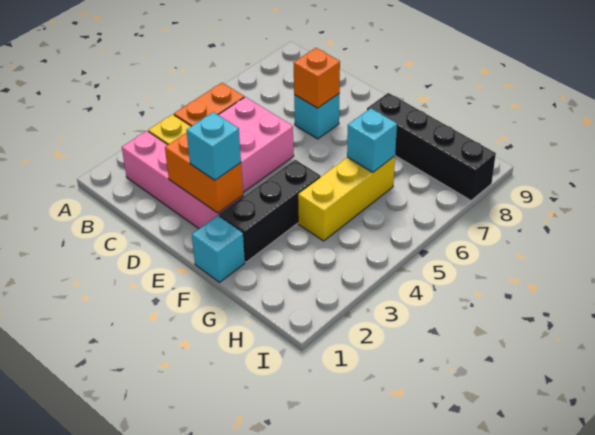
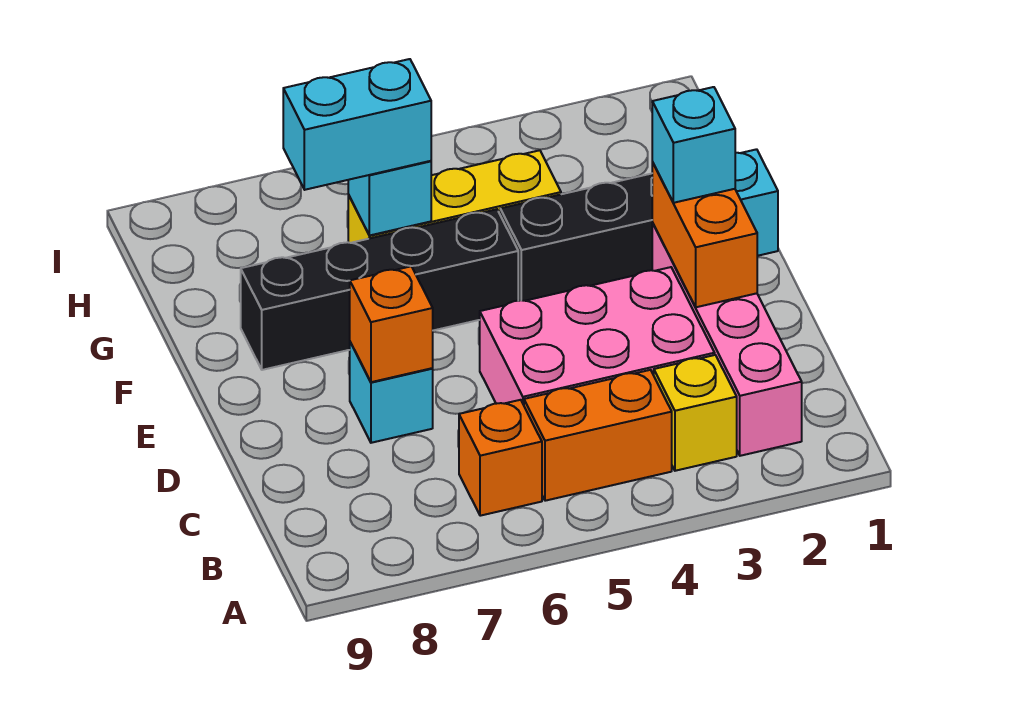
none -> orange brick B6 level 1
black brick F8:I8 level 1 -> black brick F5:F8 level 1
none -> cyan brick G6:G7 level 3

